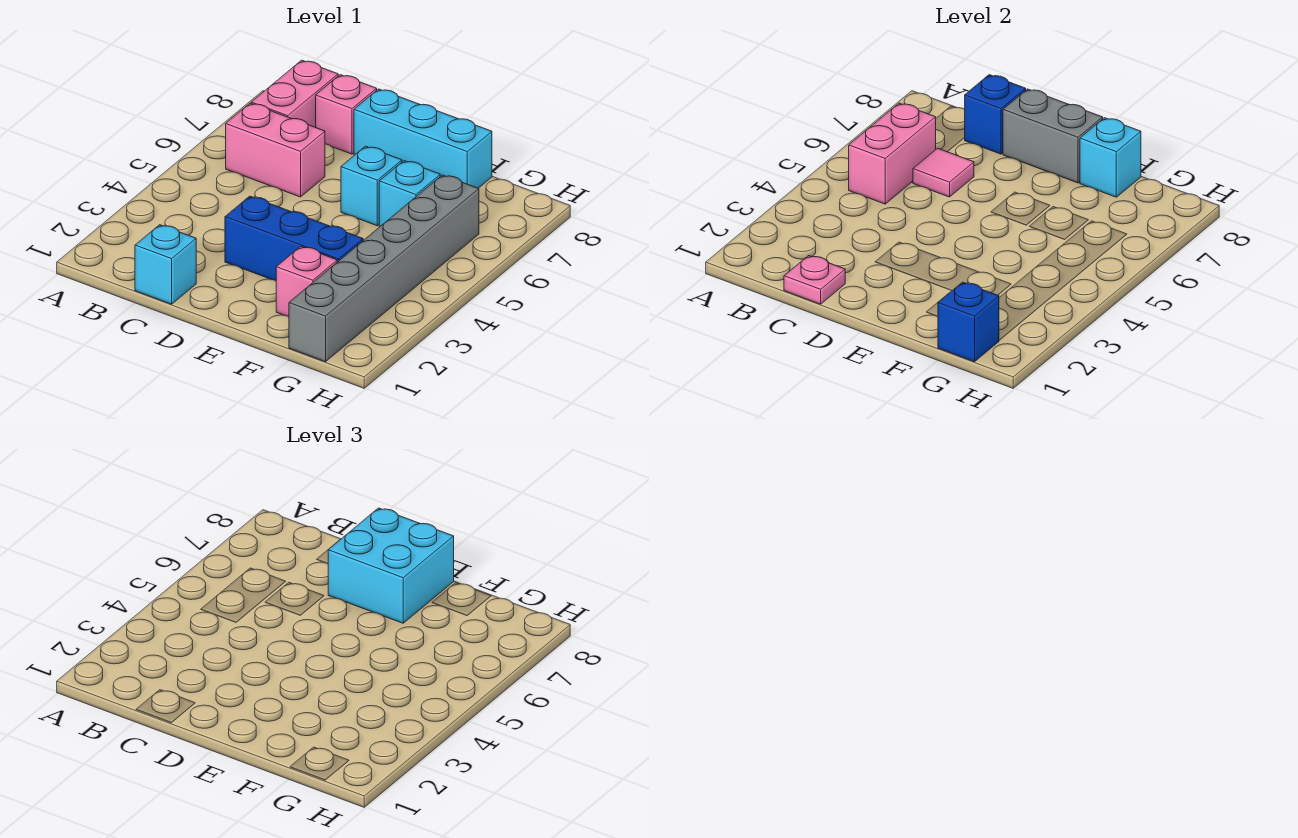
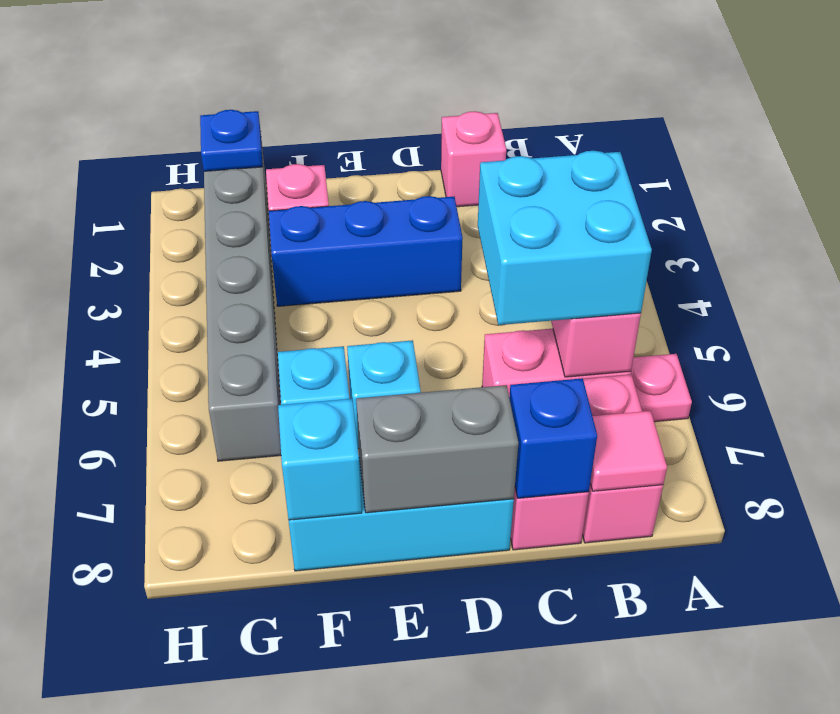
cyan brick C1 level 1 -> pink brick C1 level 1
pink plate C1 level 2 -> pink plate A6 level 1
pink tile C6 level 2 -> pink tile B8 level 2
cyan brick D7:E8 level 3 -> cyan brick B5:C6 level 3
blue brick G1 level 2 -> blue plate G1 level 2

